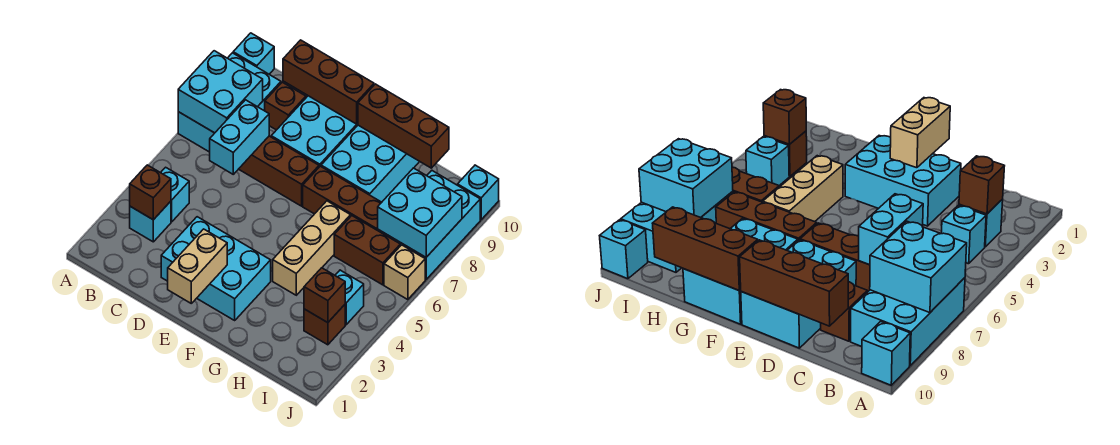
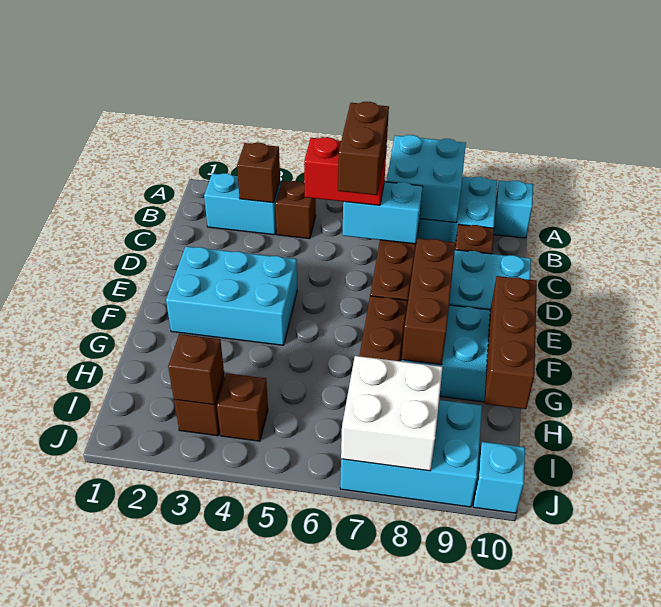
cyan brick B3 level 1 -> cyan brick B2:B3 level 1
cyan brick B4 level 1 -> brown brick B4 level 1
none -> red brick C5:C6 level 3
brown brick C10:E10 level 2 -> brown brick E8:G8 level 2
cyan brick D2:F3 level 1 -> cyan brick E2:F4 level 1
tan brick E1:E2 level 2 -> none
tan brick G4:G6 level 1 -> none
brown brick H6:I6 level 1 -> brown brick C6:D6 level 4
cyan brick I4 level 1 -> brown brick I4 level 1
cyan brick I7:J8 level 2 -> white brick I7:J8 level 2
tan brick J6 level 1 -> none

